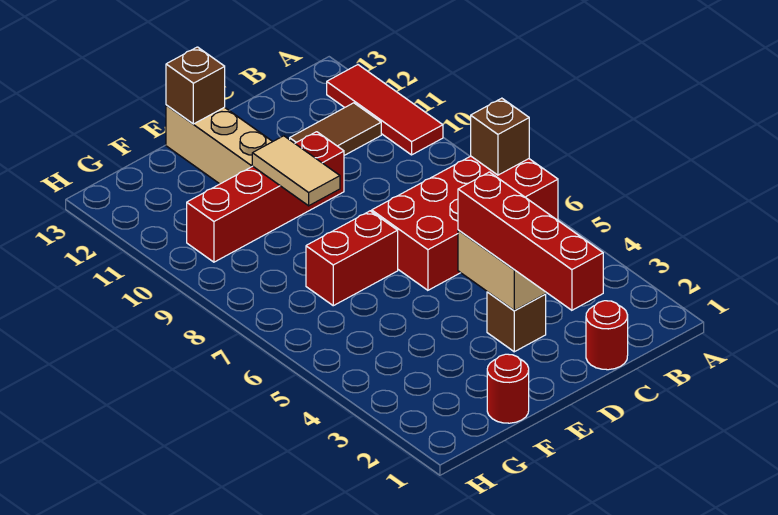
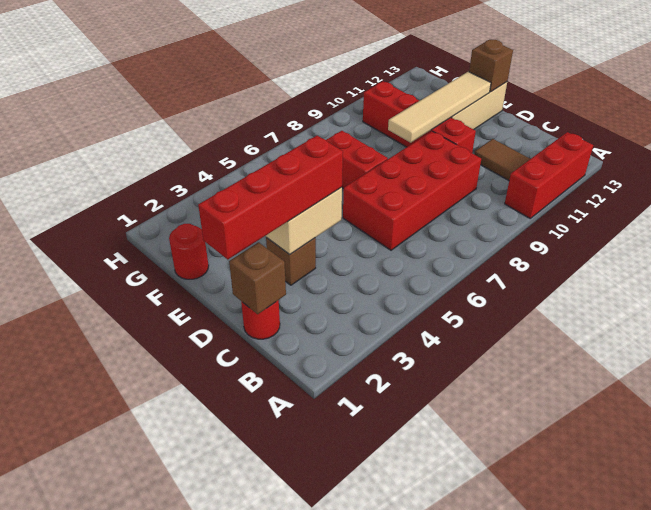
red brick A6:D7 level 1 -> red brick C6:D9 level 1
brown brick A7 level 2 -> brown brick C1 level 2
red tile A10:A12 level 1 -> red brick A10:A12 level 1
tan tile E9:E10 level 2 -> tan tile E9:E12 level 2

